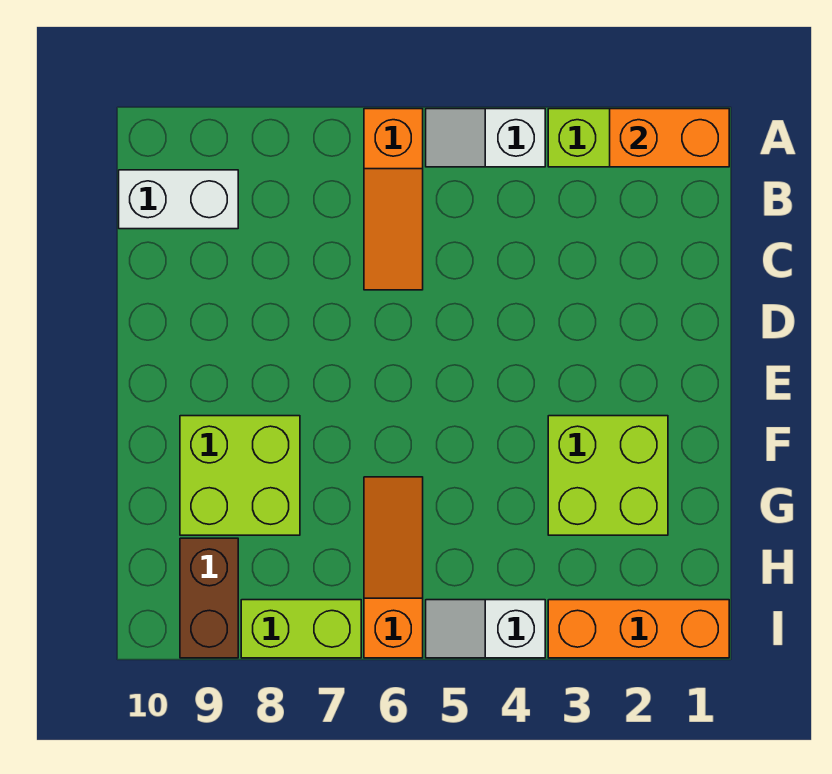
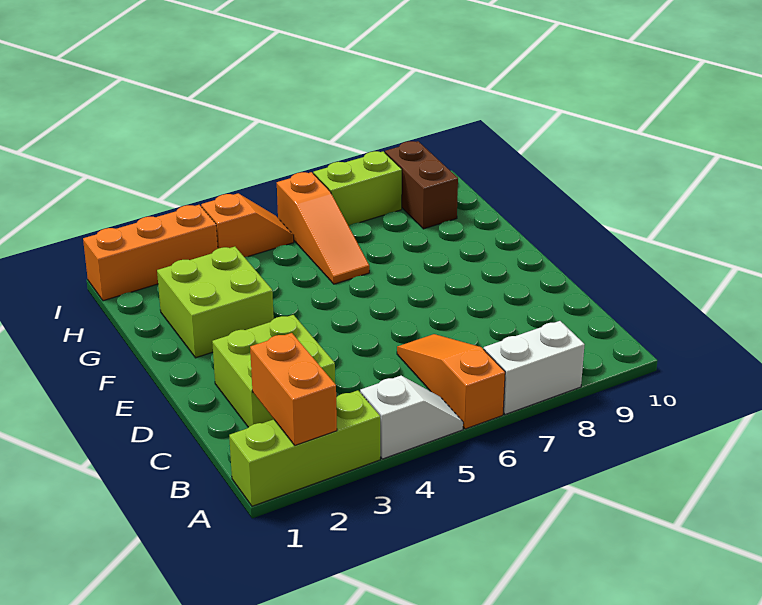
orange brick A1:A2 level 2 -> orange brick A2:B2 level 2
white brick B9:B10 level 1 -> white brick A7:A8 level 1
lime brick F8:G9 level 1 -> lime brick C2:D3 level 1
white slope I4:I5 level 1 top 4 -> orange slope I4:I5 level 1 top 4

